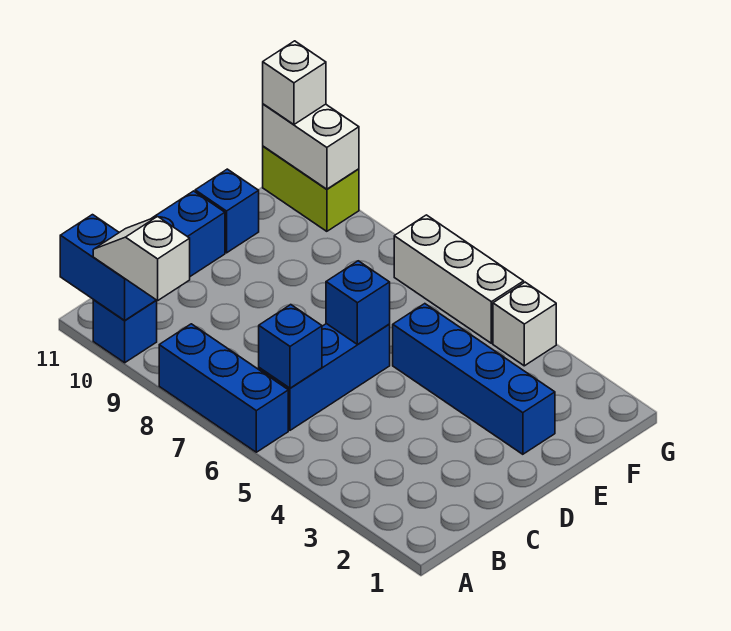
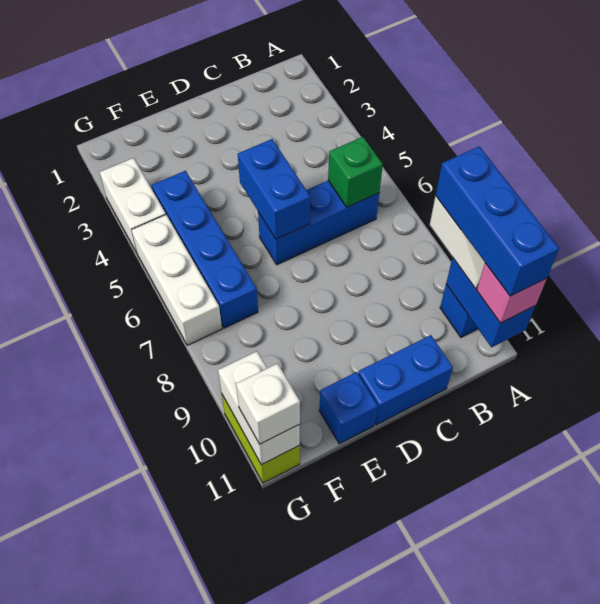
blue brick A6:A8 level 1 -> blue brick A9:A11 level 4
none -> pink brick A11 level 3
blue brick B6 level 2 -> green brick B6 level 2
blue brick D6 level 2 -> blue brick D5:D6 level 2
blue brick E2:E5 level 1 -> blue brick F4:F7 level 1
white brick G4 level 1 -> white brick G3:G4 level 1

